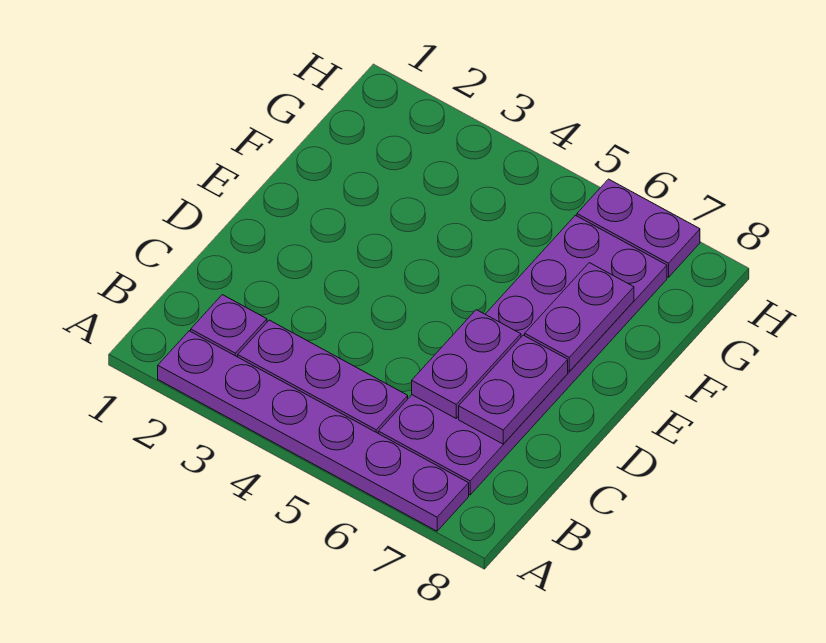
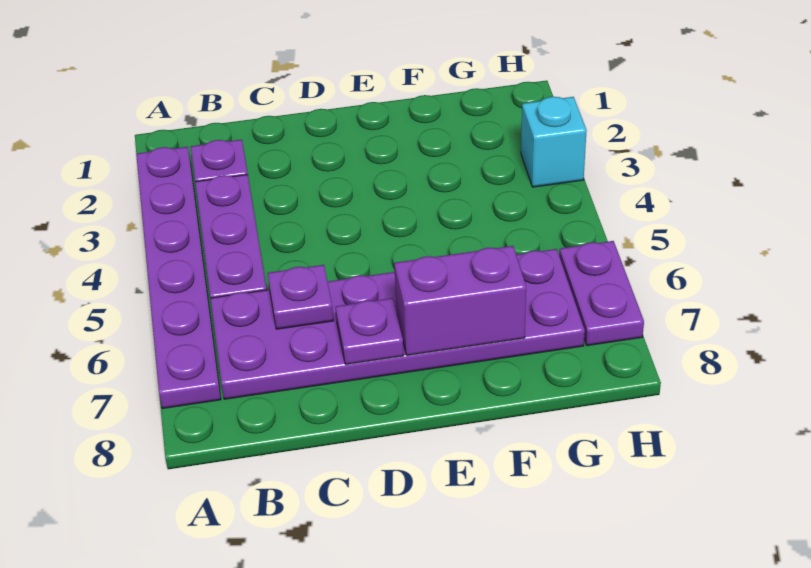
purple plate C6:D6 level 2 -> purple plate C6 level 2
purple plate C7:D7 level 2 -> purple plate D7 level 2
purple plate E7:F7 level 2 -> purple brick E7:F7 level 2
none -> cyan brick H3 level 1

